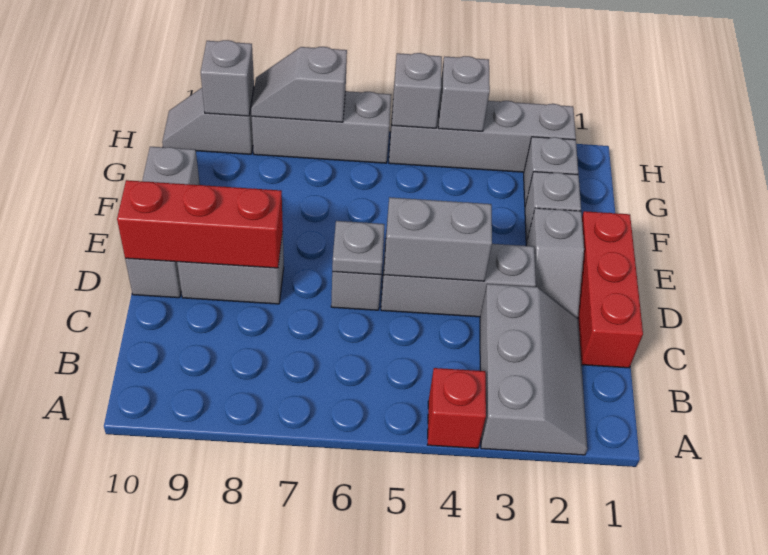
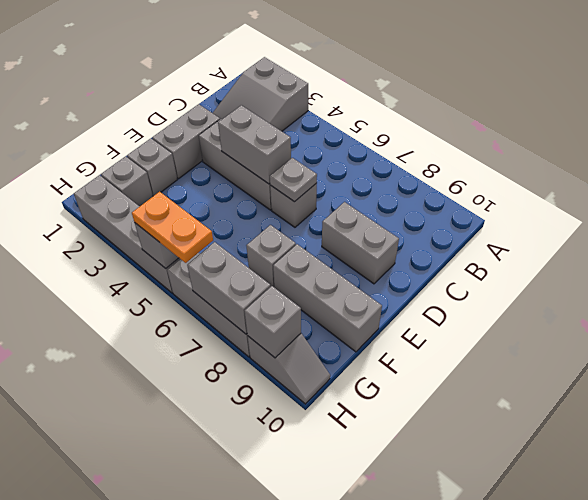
grey slope A2:C3 level 1 top 3 -> grey slope A2:C3 level 1 top A
red brick A4 level 1 -> none
red brick C1:E1 level 1 -> none
grey slope D2:E2 level 1 top E -> grey brick D2:E2 level 1
red brick D8:D10 level 2 -> none
grey brick D10:F10 level 1 -> grey brick F8:F10 level 1
grey brick H4 level 2 -> grey brick F7 level 1
none -> orange plate H5:H6 level 3
grey slope H7:H8 level 2 top 7 -> grey brick H7:H8 level 2

